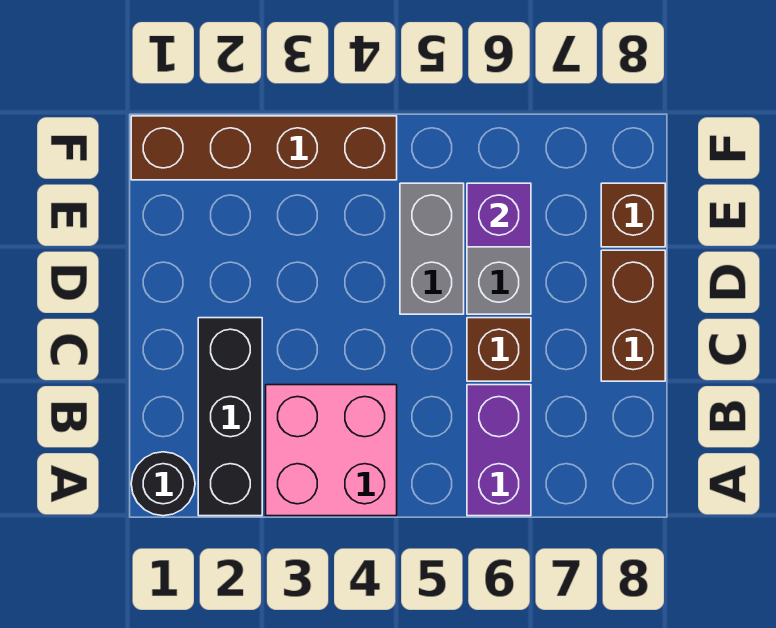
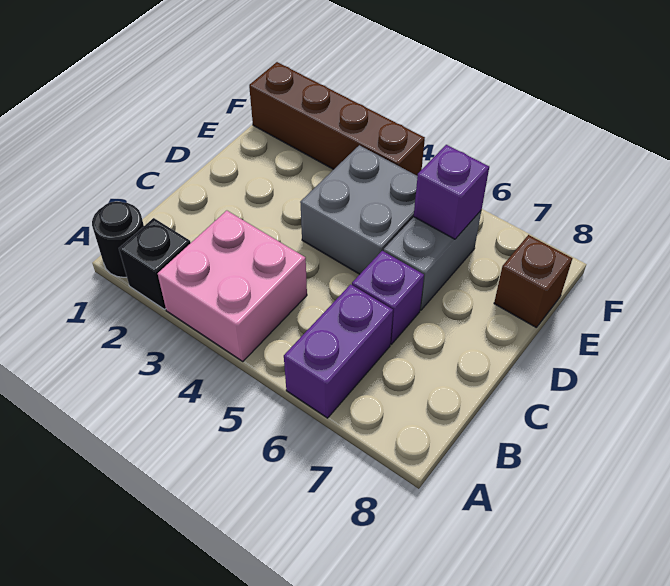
black brick A2:C2 level 1 -> black brick A2 level 1
brown brick C6 level 1 -> purple brick C6 level 1
brown brick C8:D8 level 1 -> none
grey brick D5:E5 level 1 -> grey brick D4:E5 level 1

